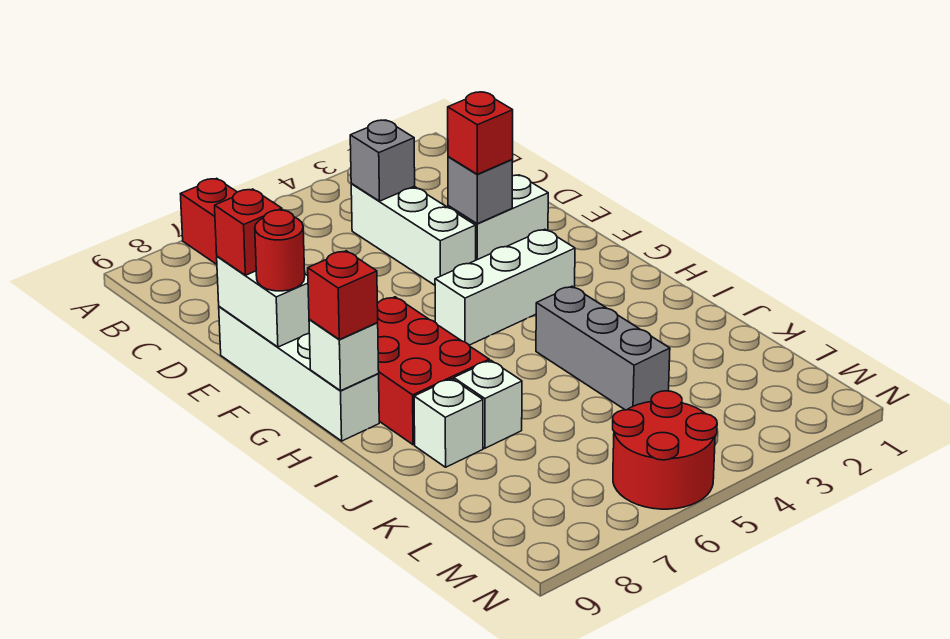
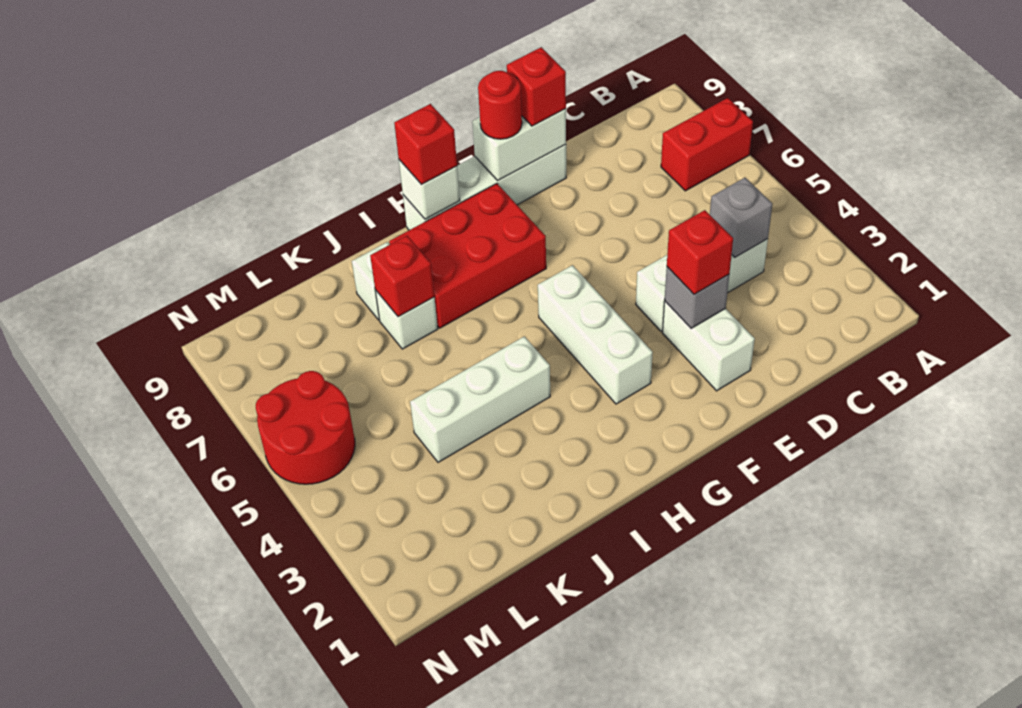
grey brick I4:K4 level 1 -> white brick I4:K4 level 1
none -> red brick J7 level 2

